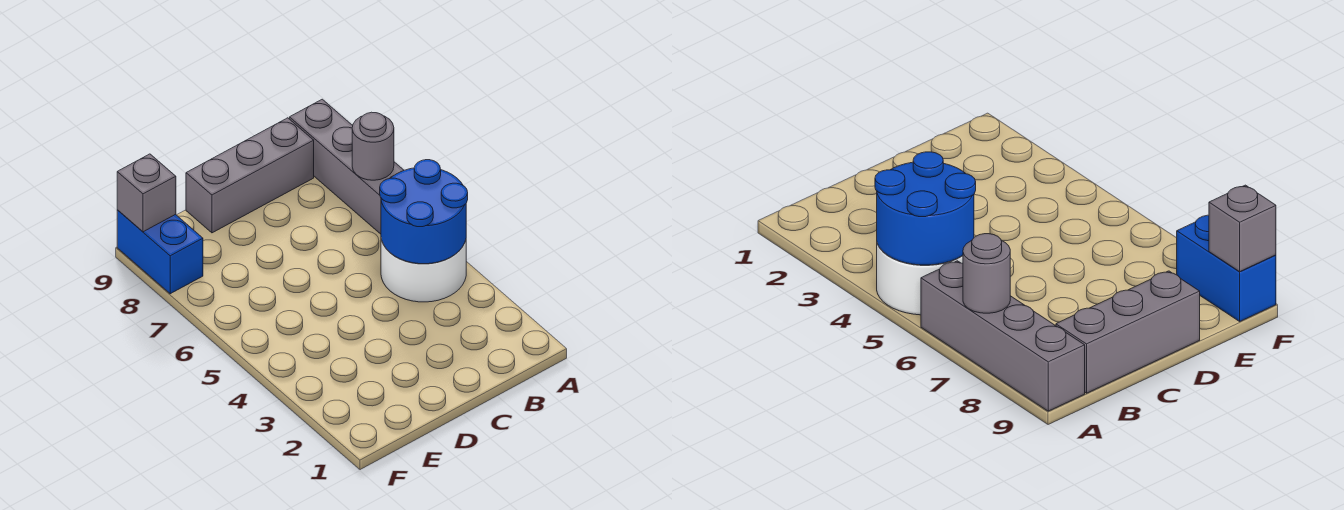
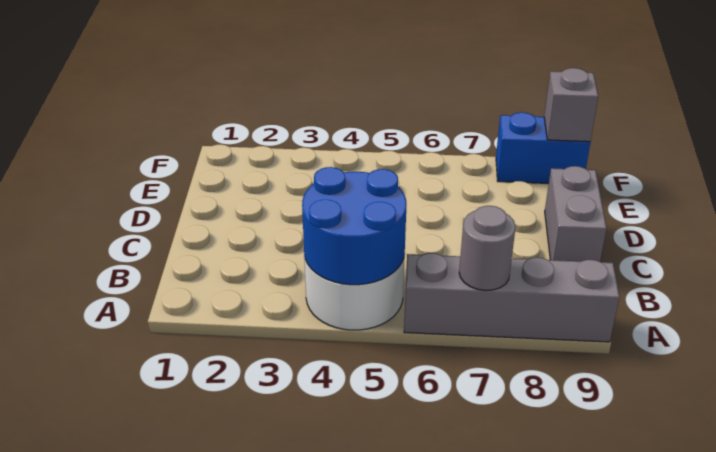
grey brick B9:D9 level 1 -> grey brick C9:D9 level 1

